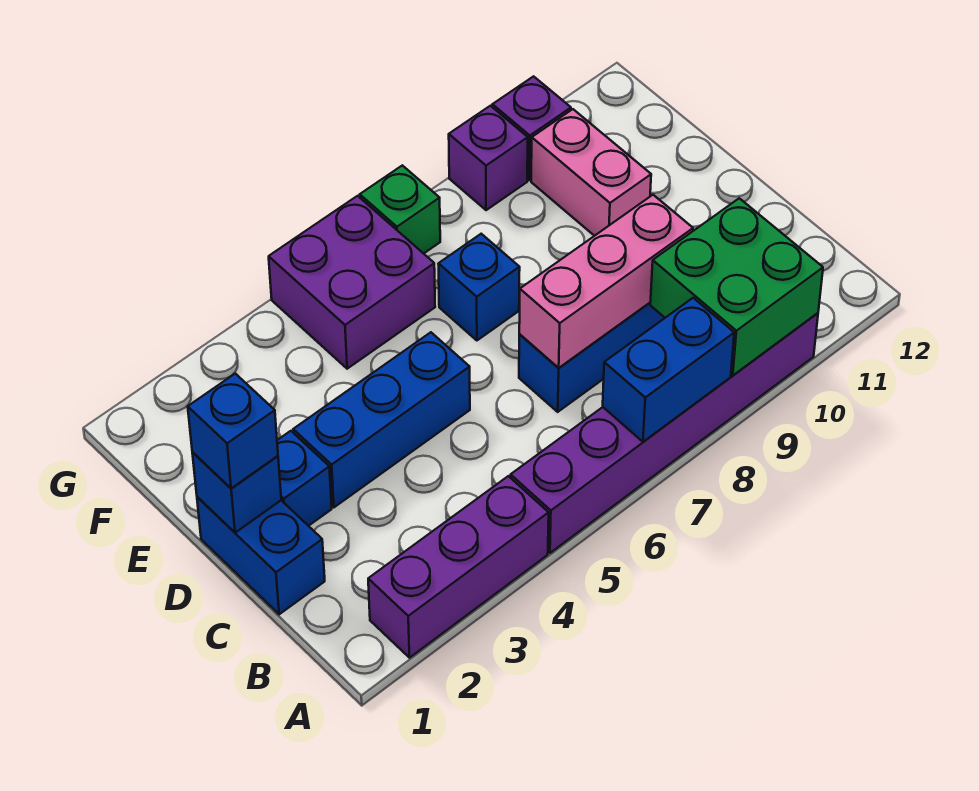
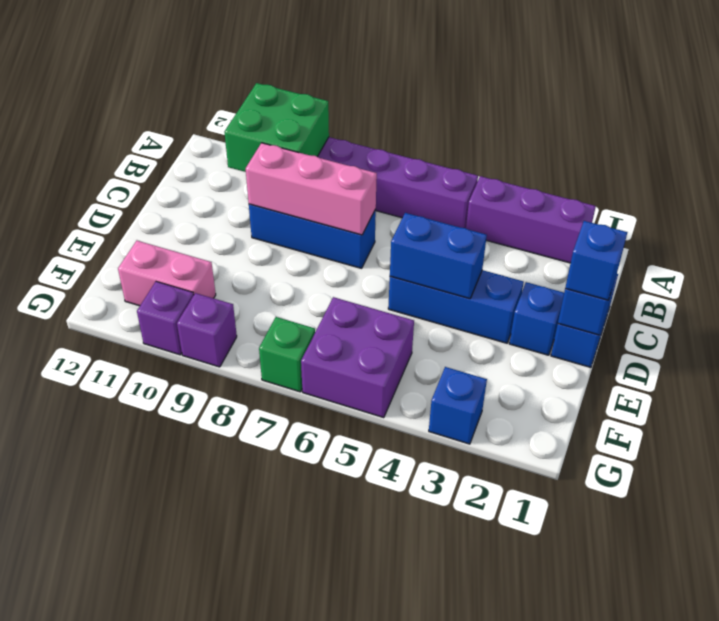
blue brick A7:A8 level 2 -> blue brick D4:D5 level 2
blue brick E7 level 1 -> blue brick G3 level 1
pink brick E10:F10 level 1 -> pink brick F10:F11 level 1

